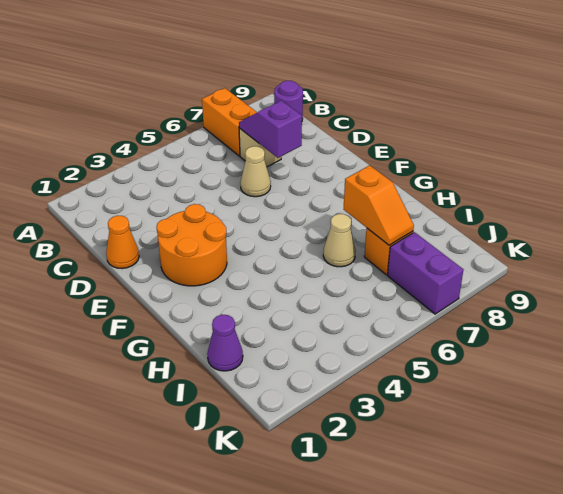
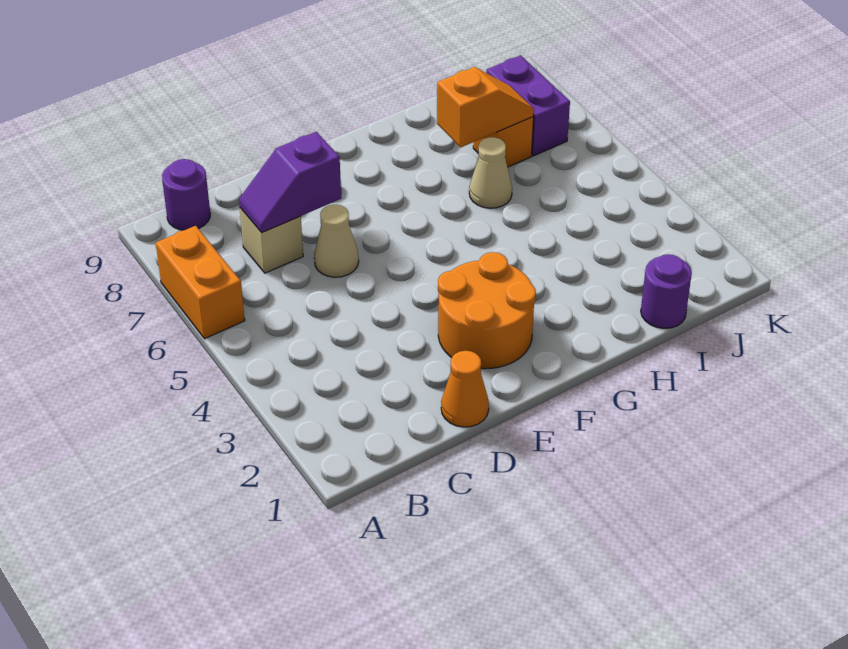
orange brick A7:B7 level 1 -> orange brick A6:A7 level 1
purple cone I1 level 1 -> purple round brick I1 level 1
purple brick J7:K7 level 1 -> purple brick J7:J8 level 1

